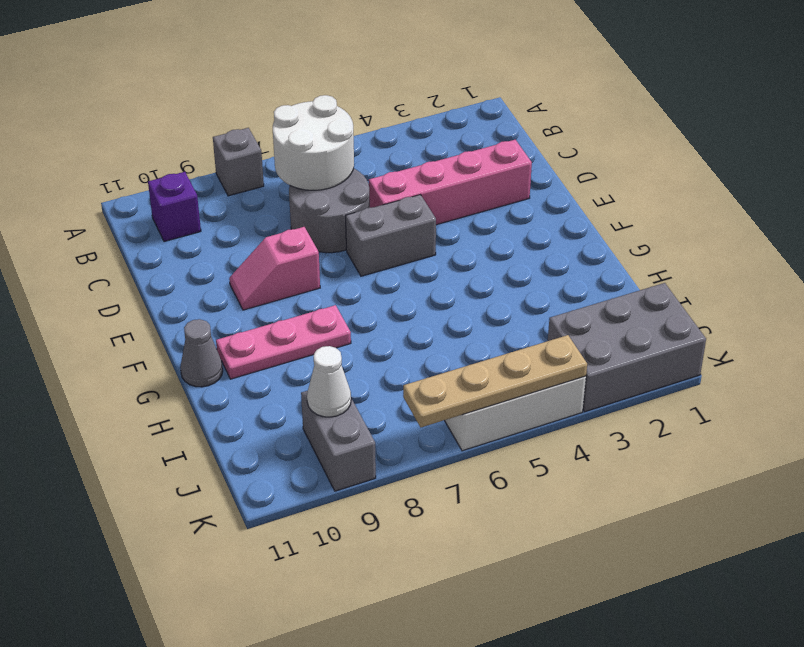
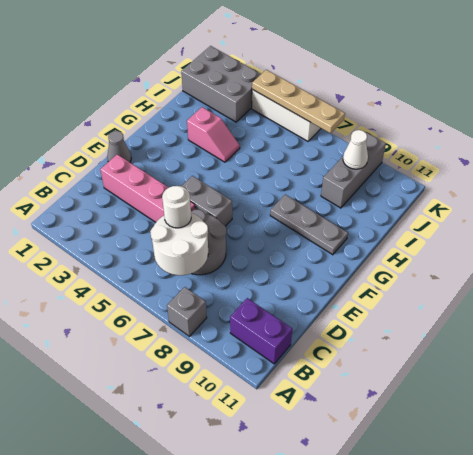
purple brick B10 level 1 -> purple brick B10:B11 level 1
none -> white round brick C6 level 3
pink slope E8:E9 level 1 top 8 -> pink slope H3:H4 level 1 top 3
pink plate G8:G10 level 1 -> grey plate G8:G10 level 1
grey cone G11 level 1 -> grey cone E1 level 1
grey brick J9:K9 level 1 -> grey brick I9:K9 level 1

